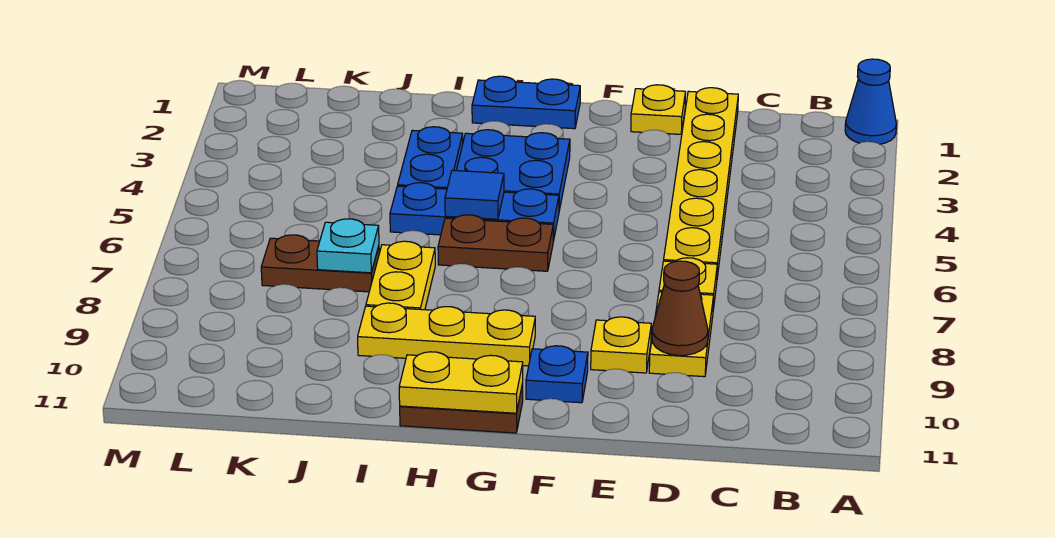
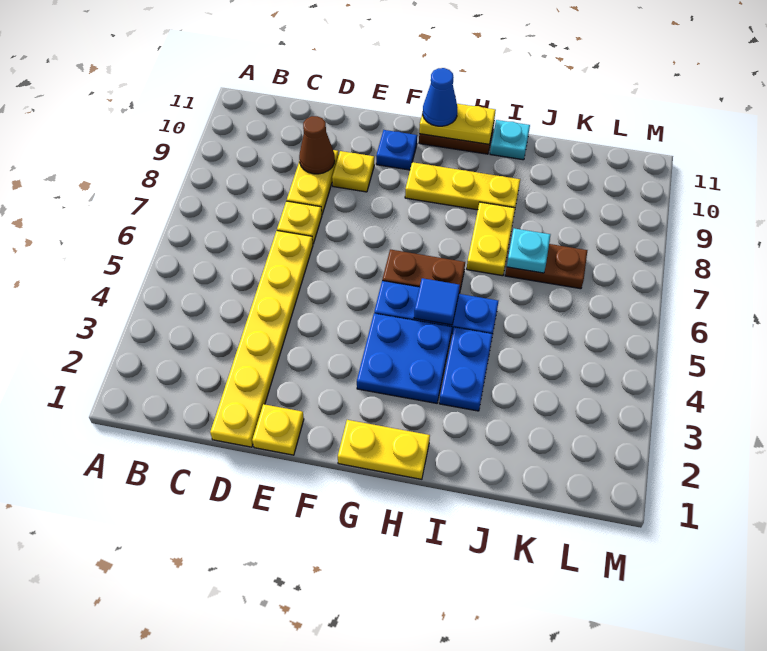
blue cone A1 level 1 -> blue cone G11 level 3
blue plate G1:H1 level 1 -> yellow plate G1:H1 level 1
none -> cyan plate I11 level 1

